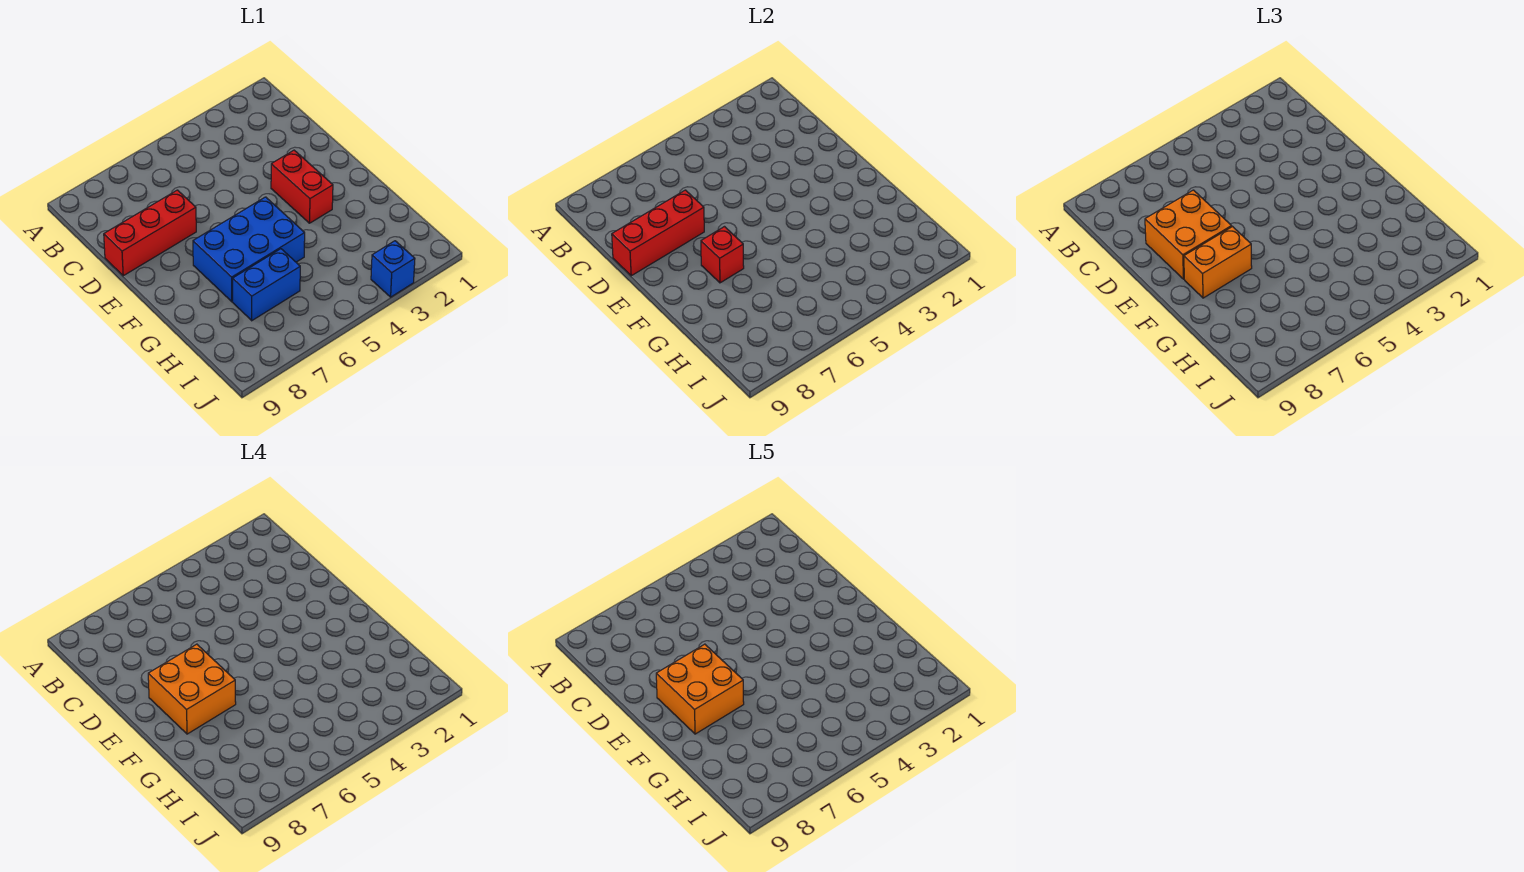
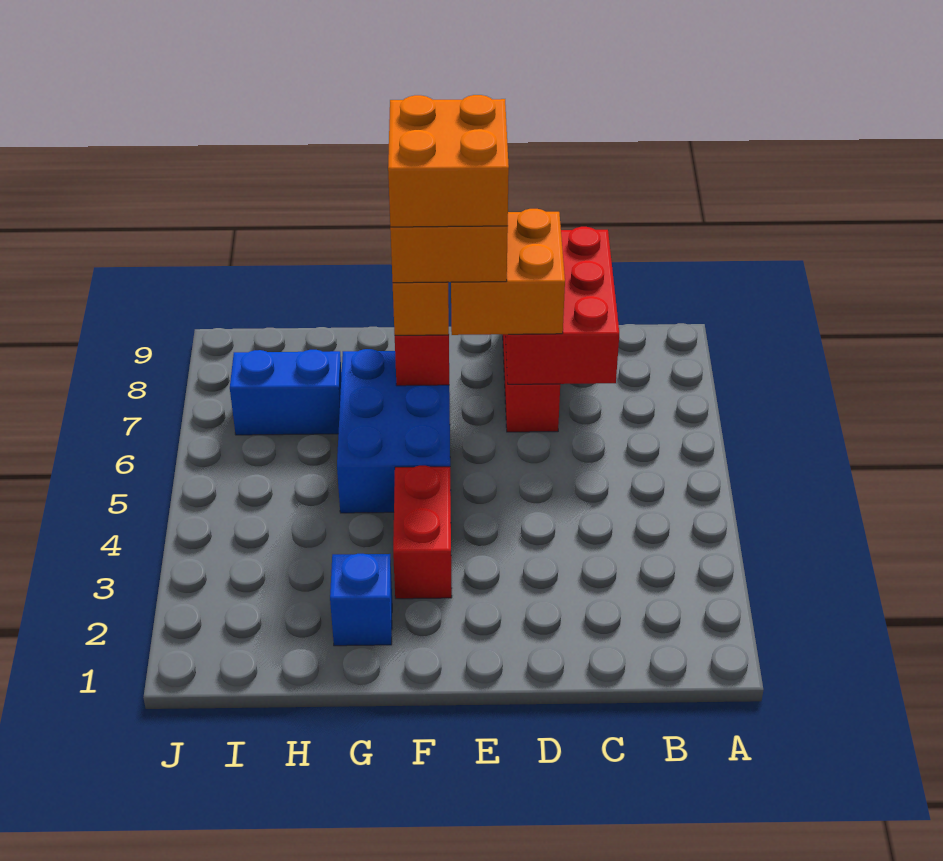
red brick D7:D9 level 2 -> red brick C7:D9 level 2
red brick E3:F3 level 1 -> red brick F3:F4 level 1
blue brick H6:H7 level 1 -> blue brick H7:I7 level 1
blue brick J3 level 1 -> blue brick G2 level 1

